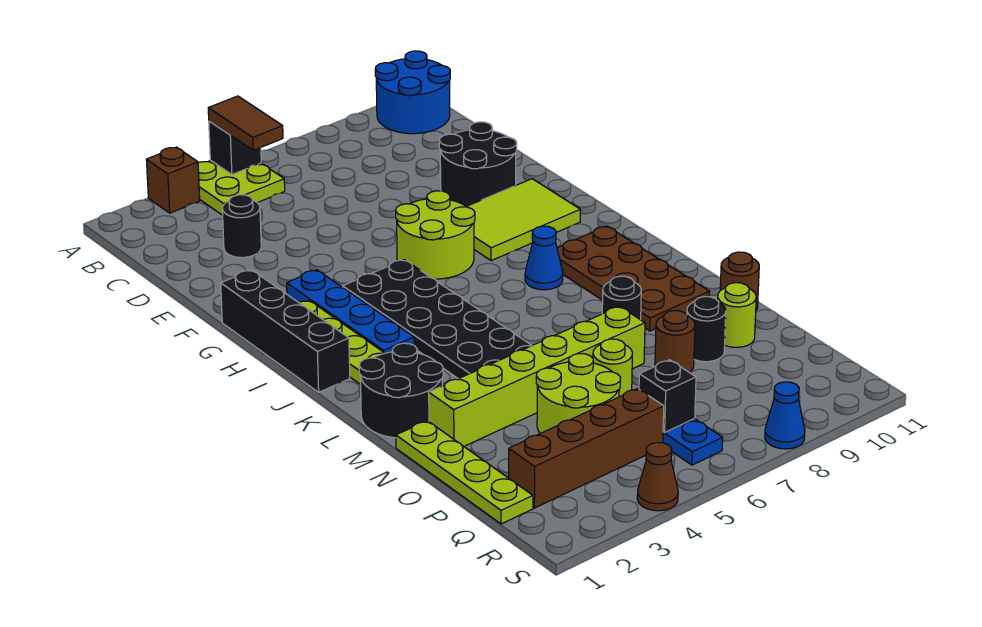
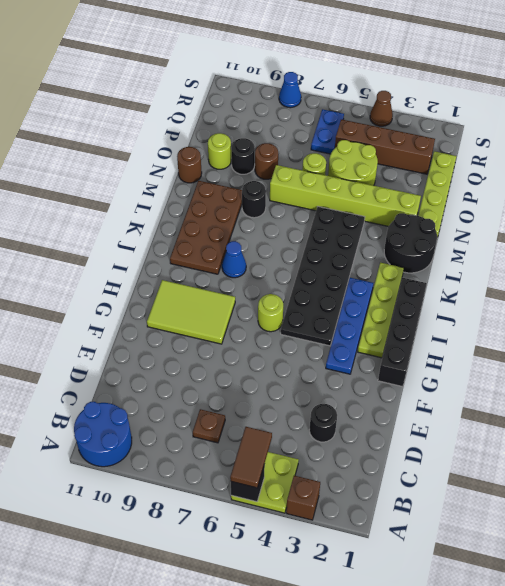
none -> brown plate C7 level 1
black round brick E9:F10 level 1 -> none
lime round brick G6:H7 level 1 -> lime round brick H6 level 1
black brick Q6 level 2 -> none

